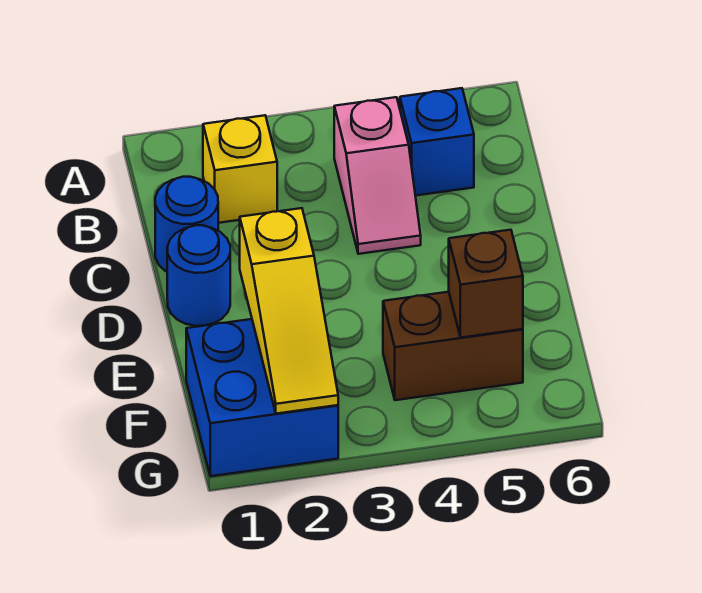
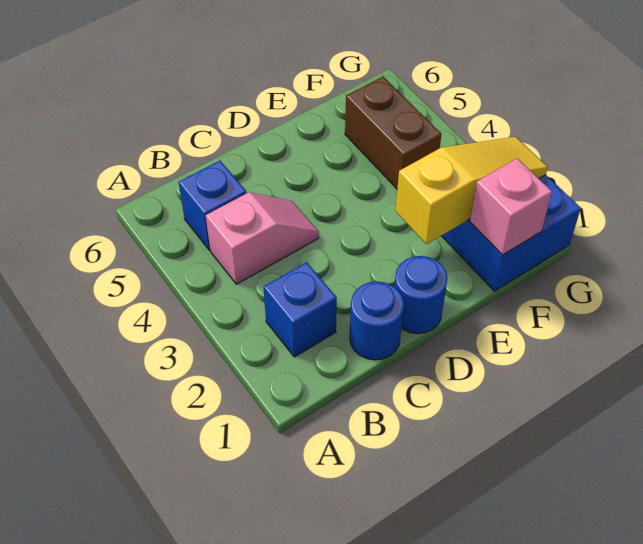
yellow brick B2 level 1 -> blue brick B2 level 1
none -> pink brick F1 level 2
brown brick F5 level 2 -> none

